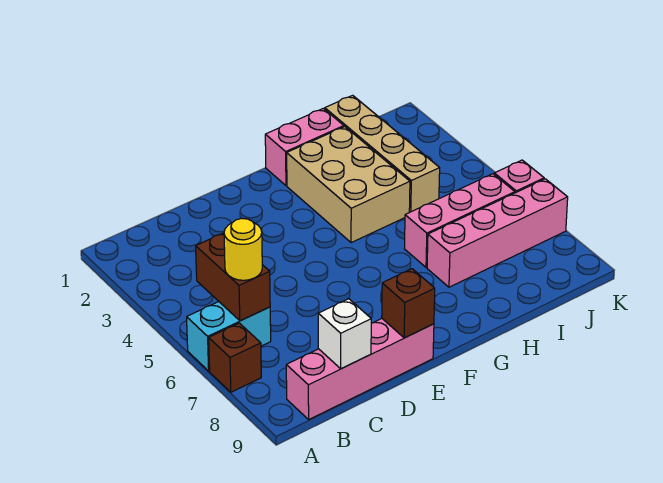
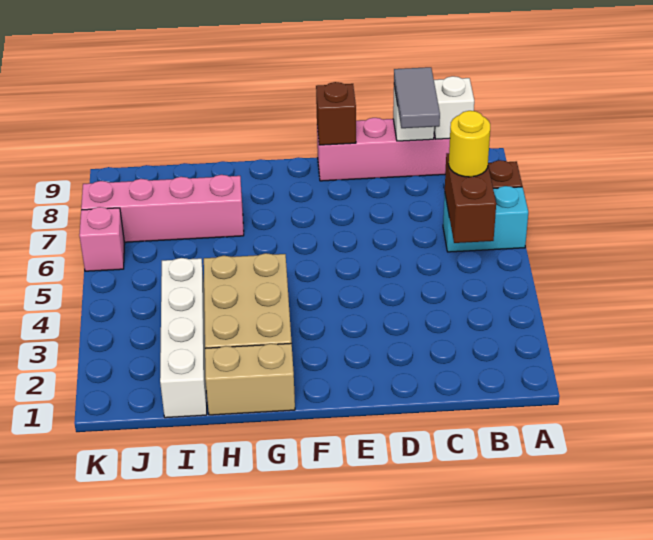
none -> white brick B9 level 2
none -> grey tile C8:C9 level 3
pink brick G1:H1 level 1 -> tan brick G1:H1 level 1
pink brick H6:J6 level 1 -> none
tan brick I1:I4 level 1 -> white brick I1:I4 level 1

